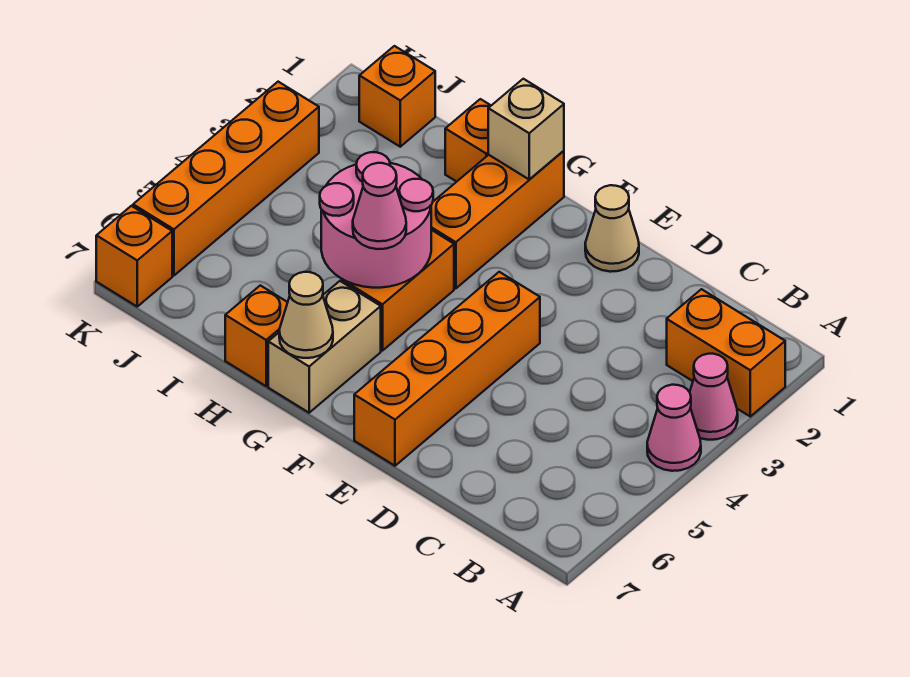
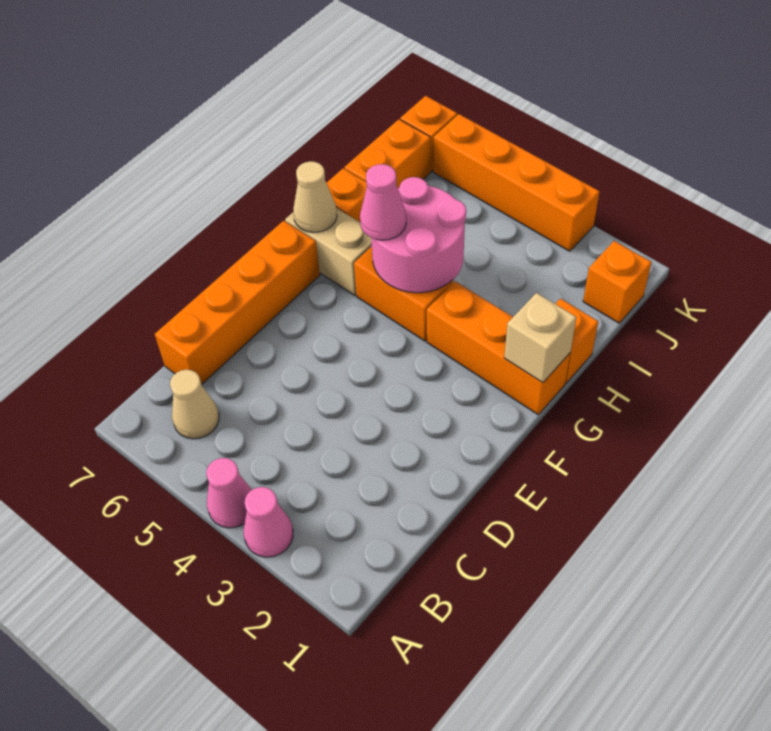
orange brick A2:B2 level 1 -> orange brick I7:J7 level 1
tan cone E1 level 1 -> tan cone B6 level 1
orange brick E4:E7 level 1 -> orange brick C7:F7 level 1

